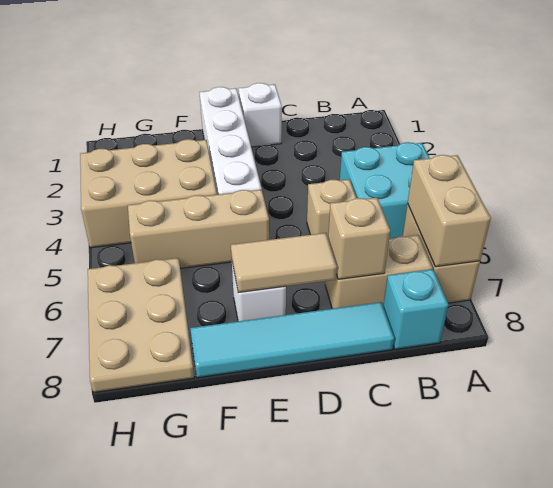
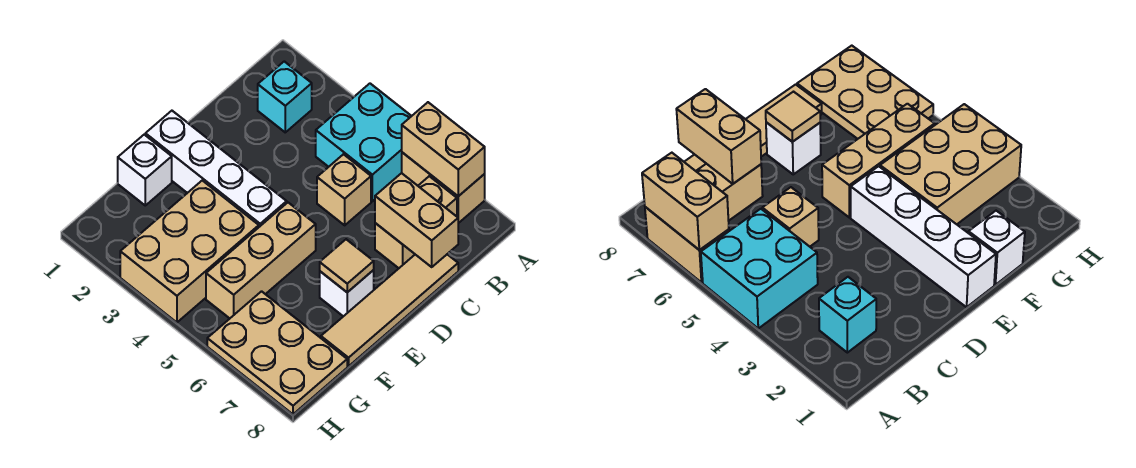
cyan brick B8 level 1 -> cyan brick B2 level 1
tan brick C7 level 2 -> tan brick C7:C8 level 2
cyan tile C8:F8 level 1 -> tan tile C8:F8 level 1
white brick D1 level 1 -> white brick F1 level 1
tan tile D7:E7 level 2 -> tan tile E7 level 2

